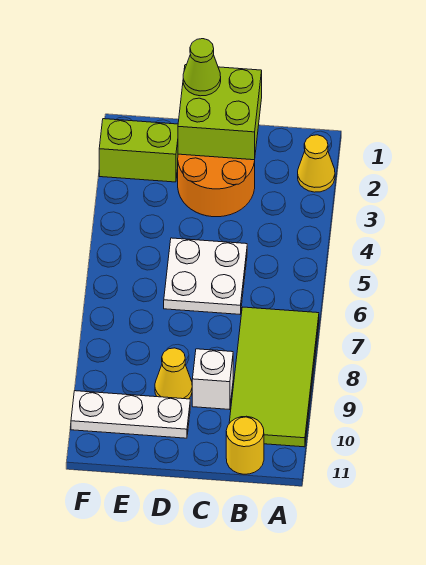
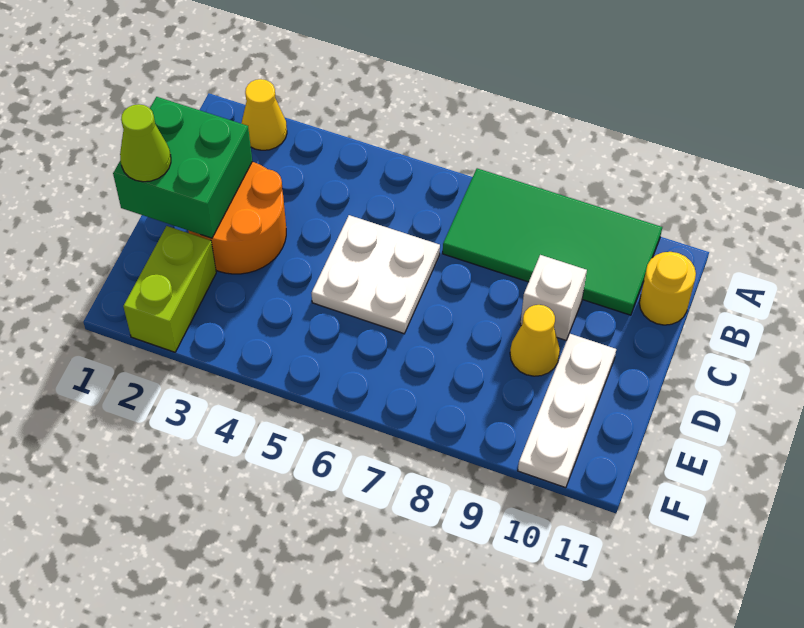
lime tile A7:B10 level 1 -> green tile A7:B10 level 1
lime brick C1:D2 level 2 -> green brick C1:D2 level 2

